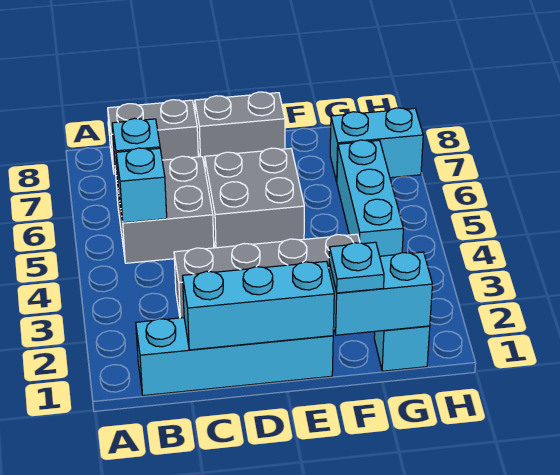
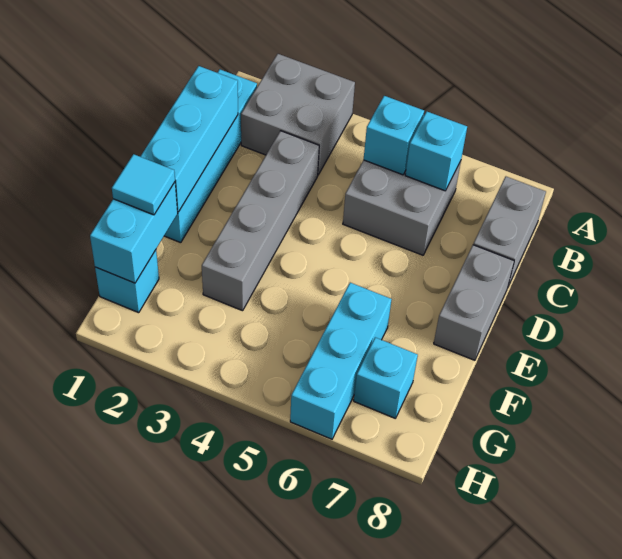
grey brick D5:E6 level 1 -> grey brick A2:B3 level 1
cyan plate F1 level 3 -> cyan tile F1 level 3
cyan brick G4:G6 level 1 -> cyan brick F6:H6 level 1
cyan brick G7:H7 level 1 -> cyan brick G7 level 1

